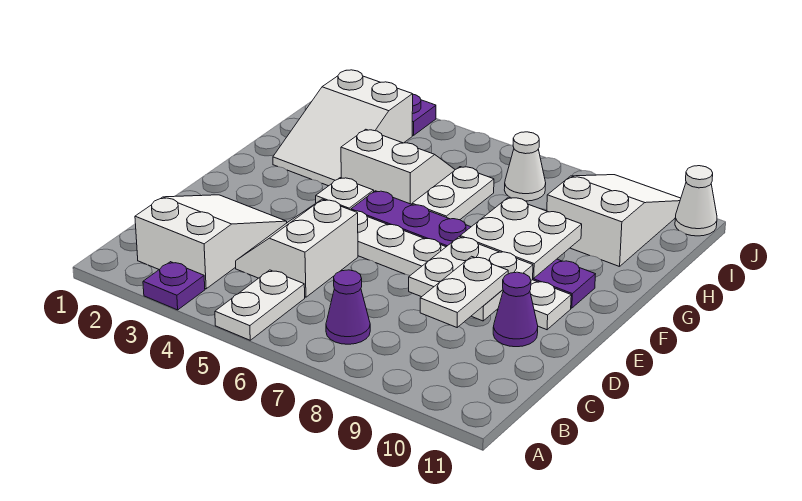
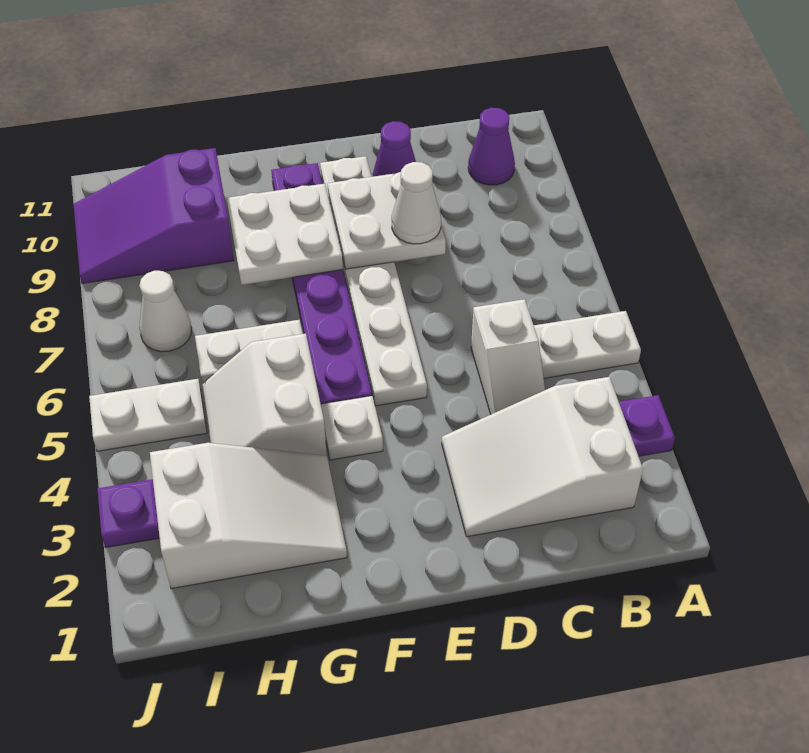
purple cone B7 level 1 -> purple cone B10 level 1
white slope C4:D5 level 1 top 5 -> white slope C4:C5 level 1 top 5
white plate C9:D9 level 3 -> white plate I5:J5 level 1
white slope H9:J10 level 1 top H -> purple slope H9:J10 level 1 top H
white cone J11 level 1 -> white cone D8 level 3

